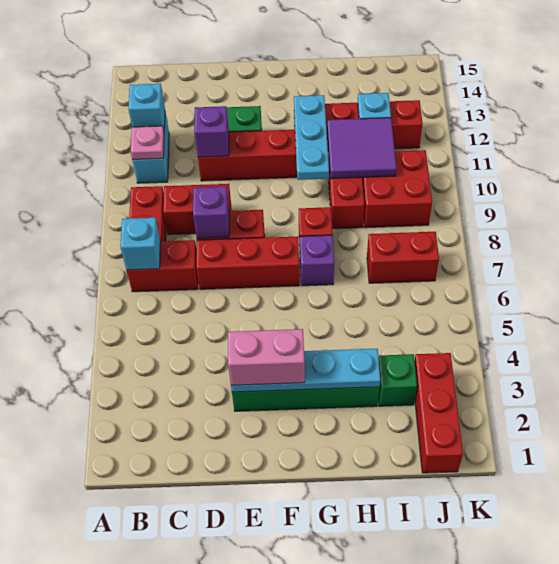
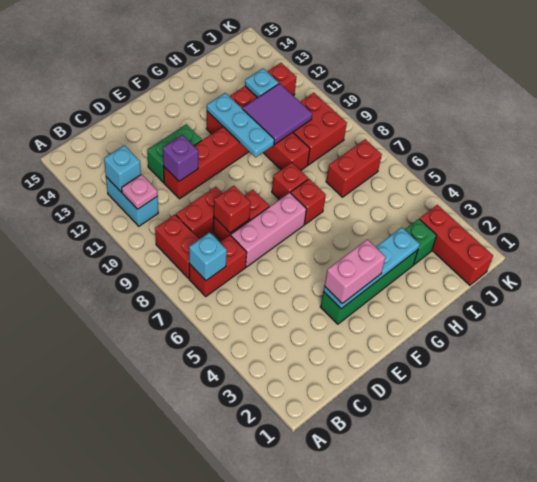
red brick D7:F7 level 1 -> pink brick D7:F7 level 1
purple brick D8 level 2 -> red brick D8 level 2
purple brick G7 level 1 -> red brick G7 level 1

